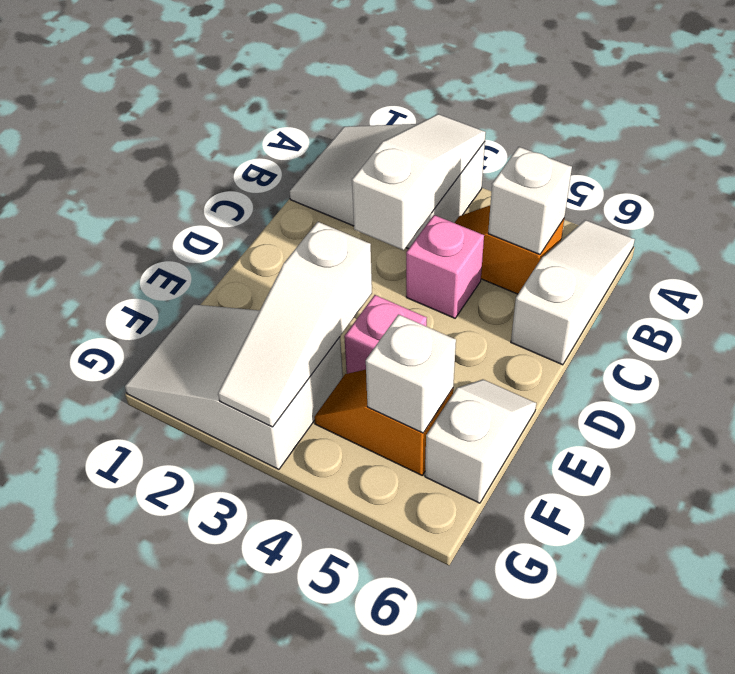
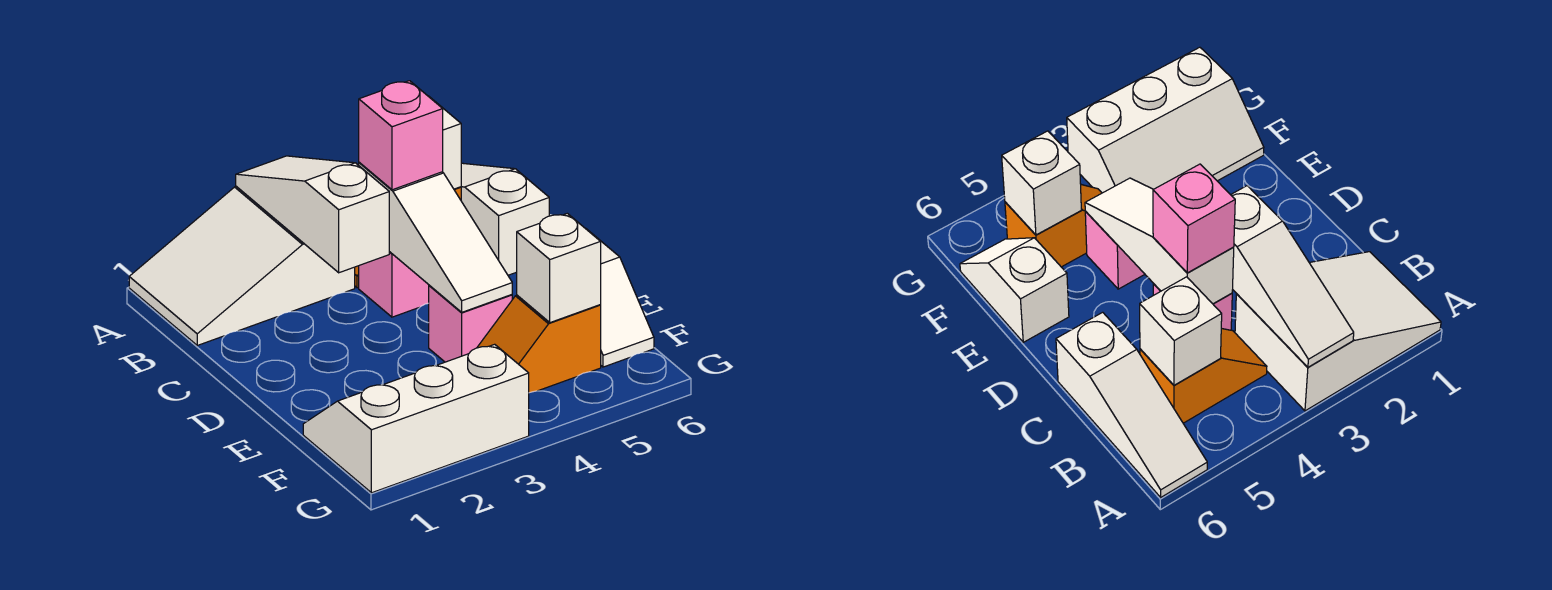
none -> pink brick C4 level 3
white slope E3:G3 level 2 top E -> white slope C4:E4 level 2 top C
white slope E6:F6 level 1 top F -> white slope E6:F6 level 1 top E
white slope F1:G3 level 1 top 3 -> white slope F1:G3 level 1 top G

